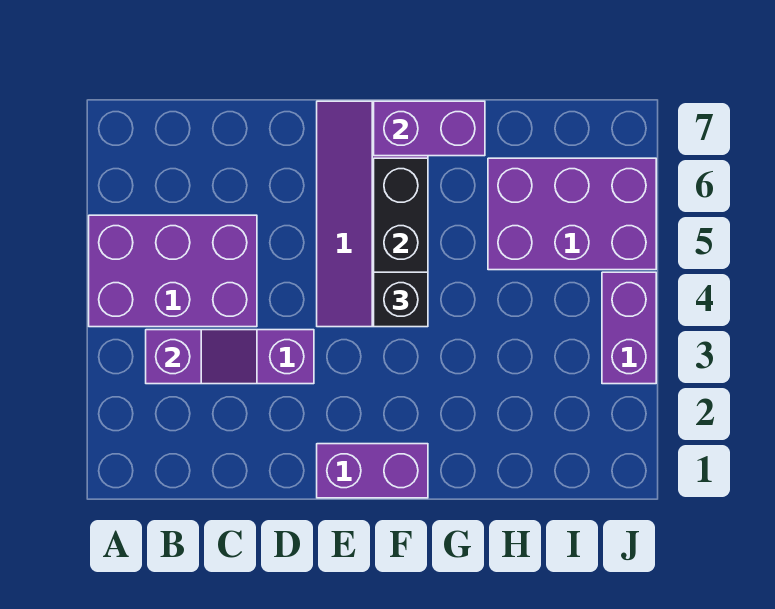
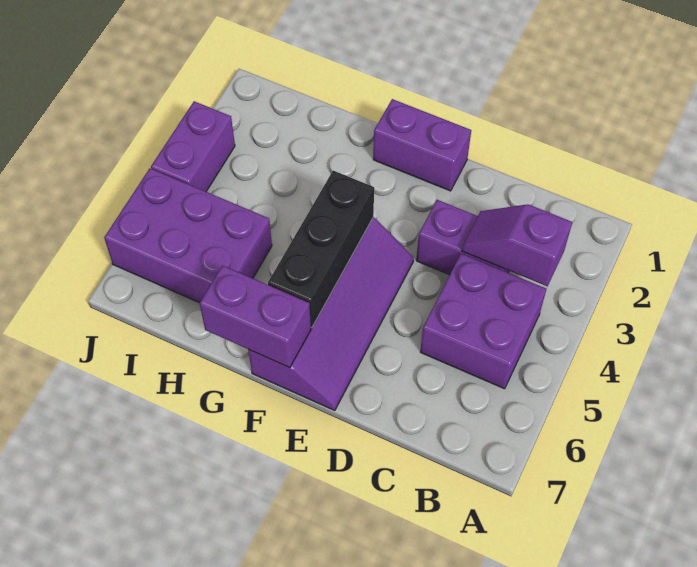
purple brick A4:C5 level 1 -> purple brick B4:C5 level 1
black brick F4 level 3 -> none

